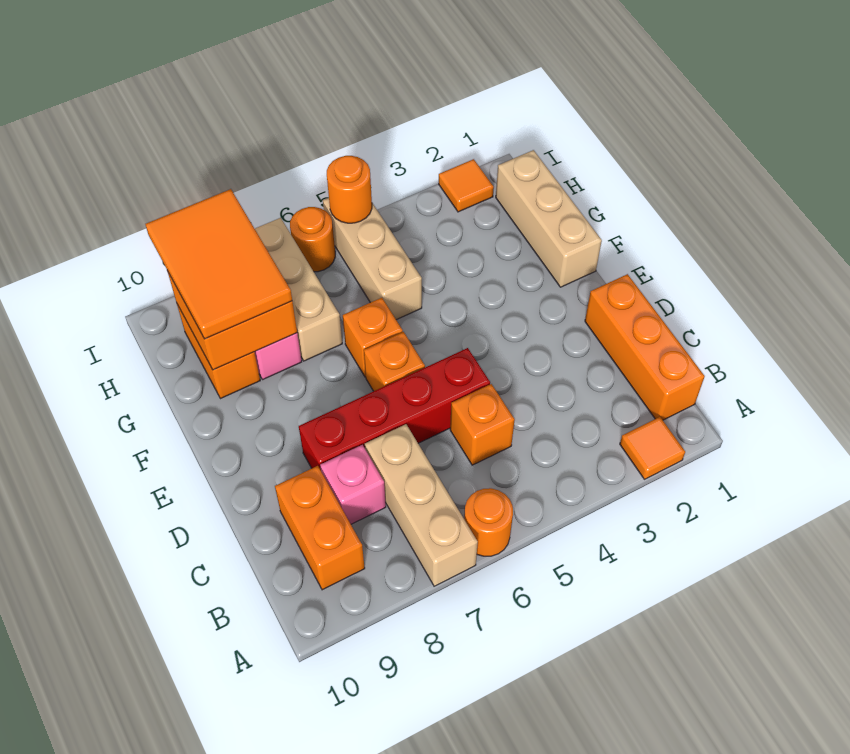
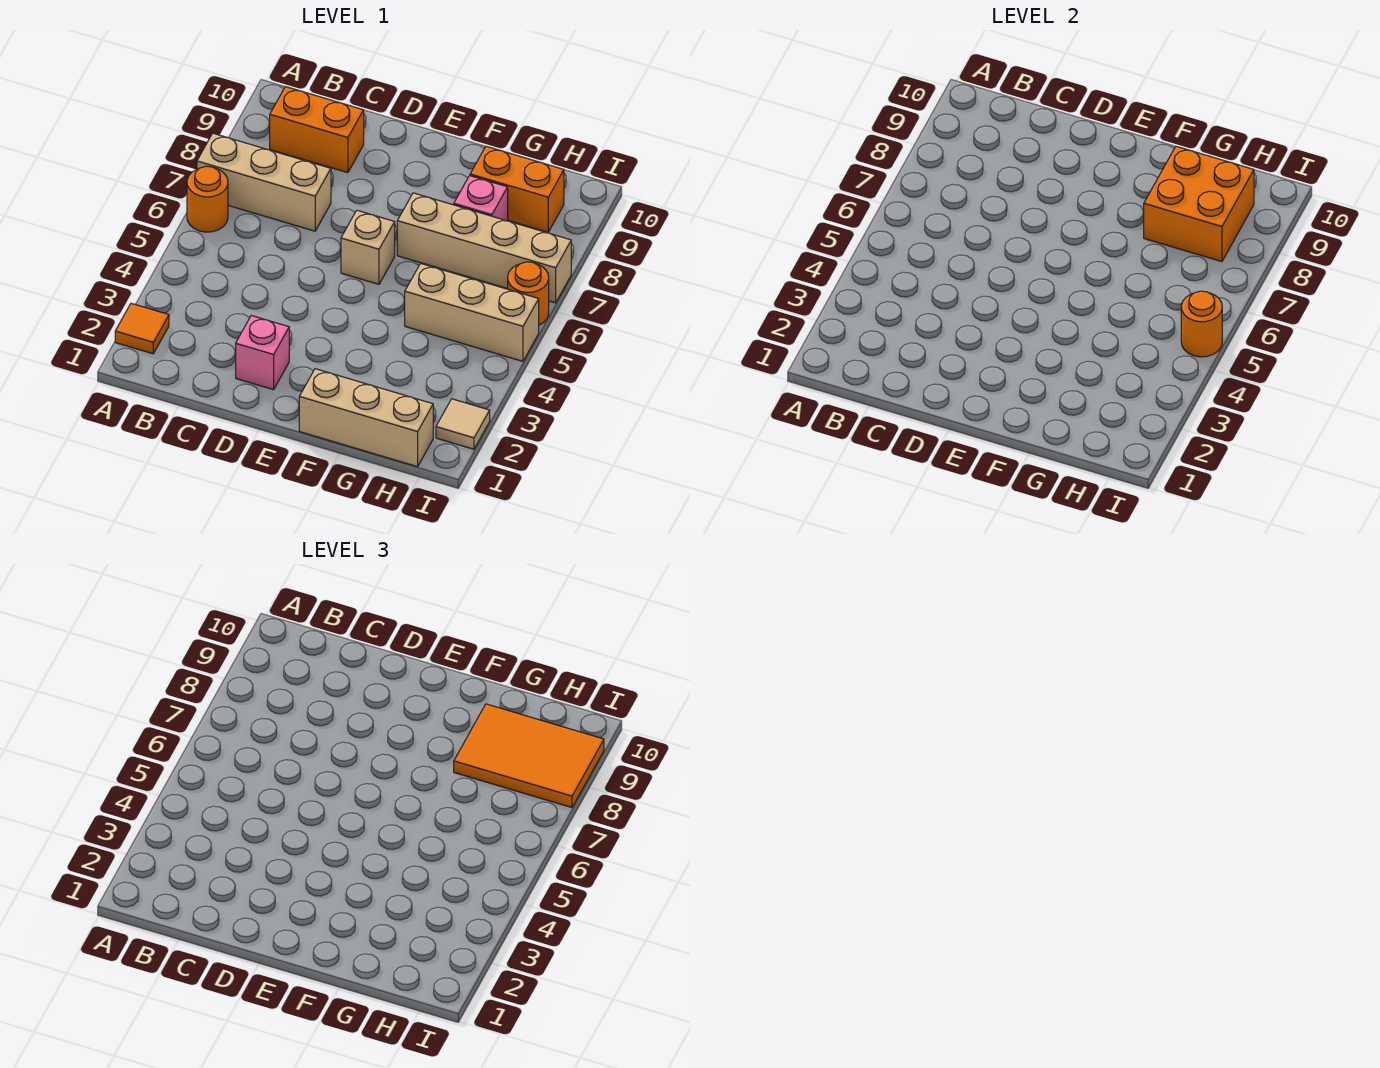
orange brick B1:D1 level 1 -> none
orange brick C5 level 1 -> none
pink brick C8 level 1 -> pink brick D2 level 1
red brick D5:D8 level 1 -> none
orange brick E6 level 1 -> tan brick E6 level 1
orange brick F6 level 1 -> none
tan brick G7:I7 level 1 -> tan brick F7:I7 level 1
orange tile I2 level 1 -> tan tile I2 level 1

